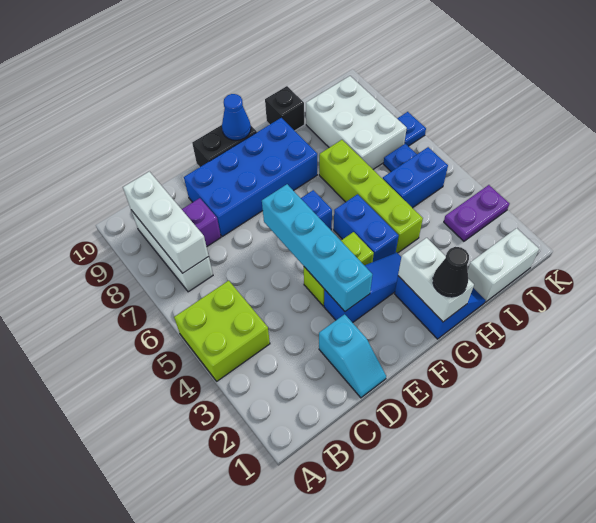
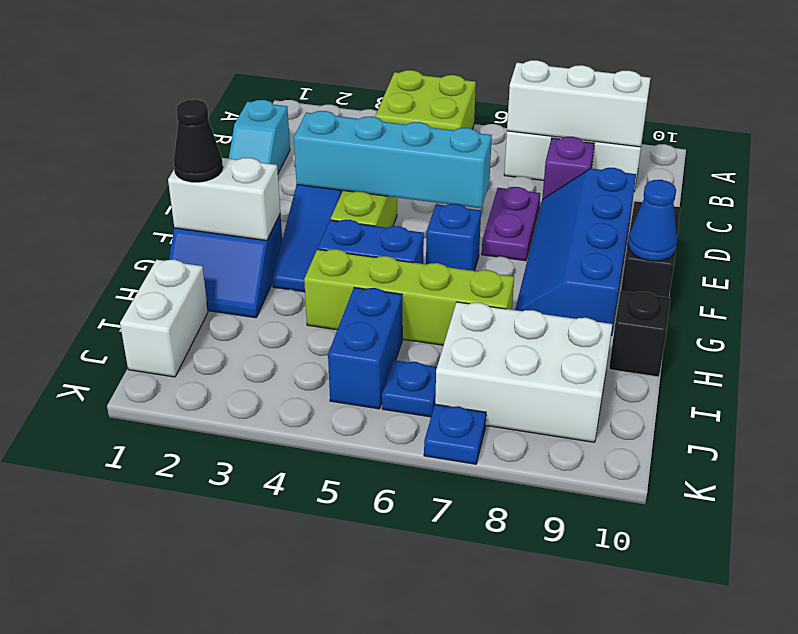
cyan slope D1:D2 level 1 top 2 -> cyan slope C1:D1 level 1 top C
blue brick D8:G9 level 1 -> blue slope D8:G9 level 1 top 9
purple plate J3:K3 level 1 -> purple plate D7:E7 level 1

